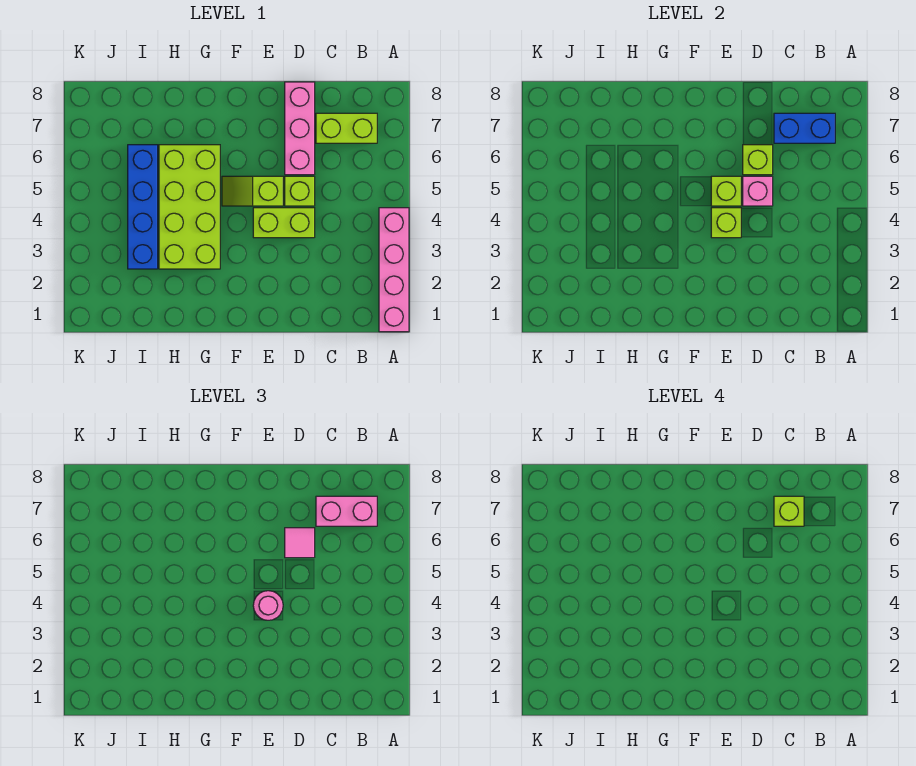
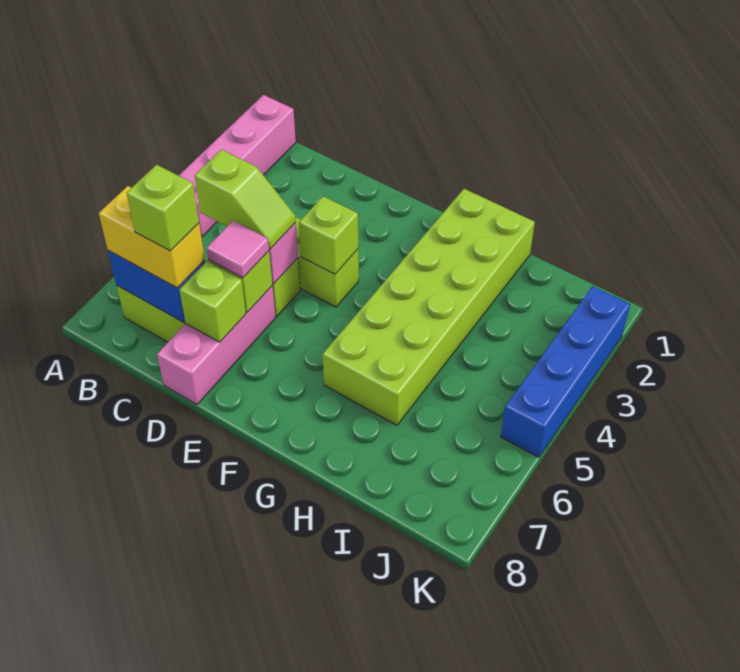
pink brick B7:C7 level 3 -> yellow brick B7:C7 level 3
pink round brick E4 level 3 -> none
lime slope E5:F5 level 1 top E -> lime slope C5:D5 level 3 top C
lime brick E5 level 2 -> lime brick D7 level 2
lime brick G3:H6 level 1 -> lime brick G1:H6 level 1
blue brick I3:I6 level 1 -> blue brick K2:K5 level 1

